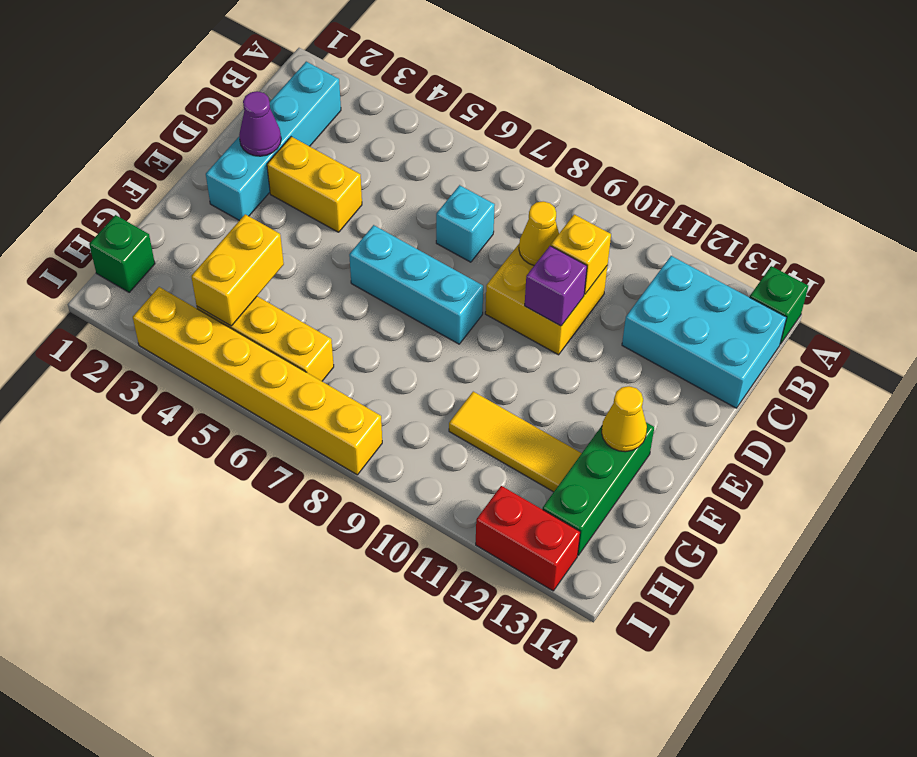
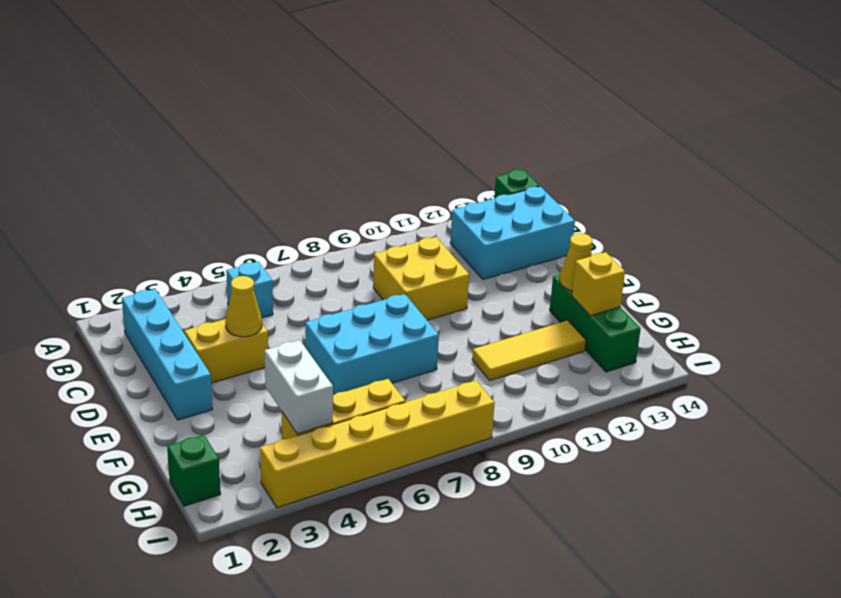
cyan brick C7 level 1 -> cyan brick B5 level 1
yellow cone C9 level 2 -> yellow cone D4 level 2
yellow brick C10 level 2 -> yellow brick G13 level 2
purple cone D2 level 2 -> none
purple brick D10 level 2 -> none
cyan brick E6:E8 level 1 -> cyan brick E6:F8 level 1
yellow brick G4:H4 level 2 -> white brick G4:H4 level 2
red brick I12:I13 level 1 -> none

